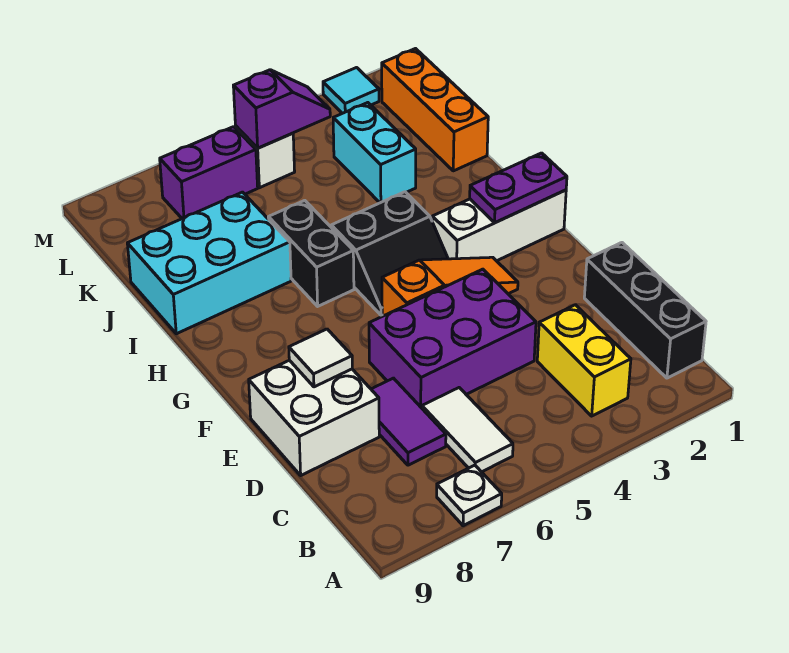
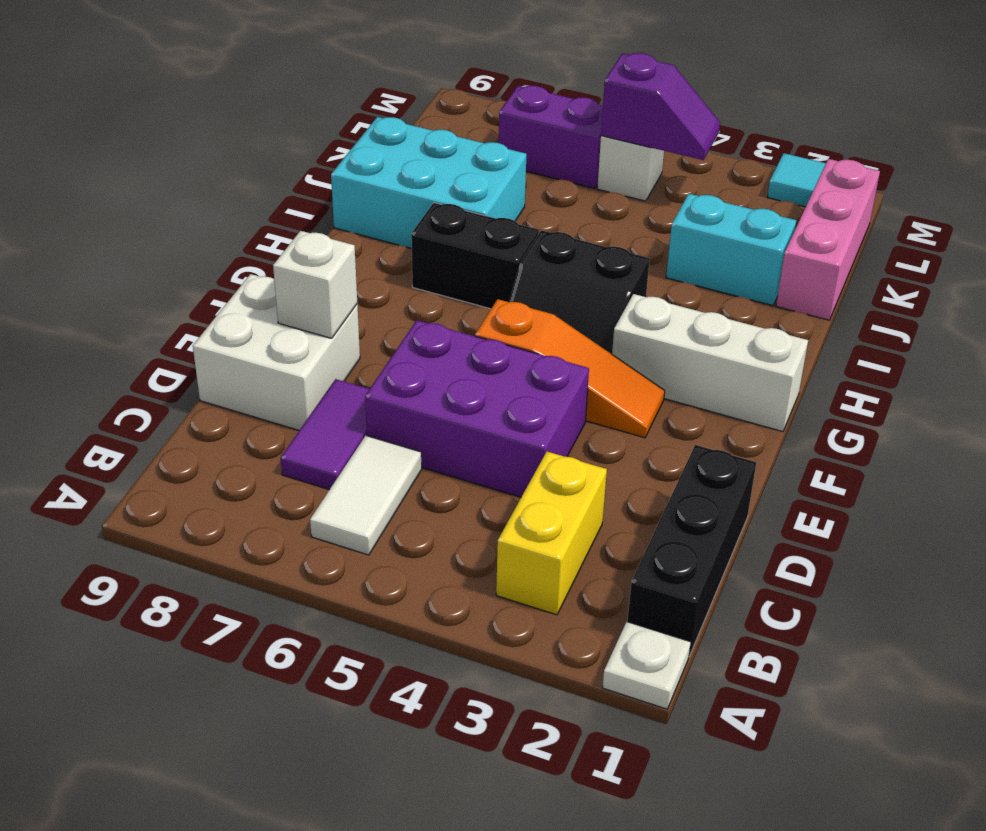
white plate A7 level 1 -> white plate A1 level 1
white tile E8 level 2 -> white brick E8 level 2
purple plate G1:G2 level 2 -> none
black brick H6:I6 level 1 -> black brick H6:H7 level 1
orange brick J1:L1 level 1 -> pink brick J1:L1 level 1
cyan brick J3:K3 level 1 -> cyan brick J2:J3 level 1

